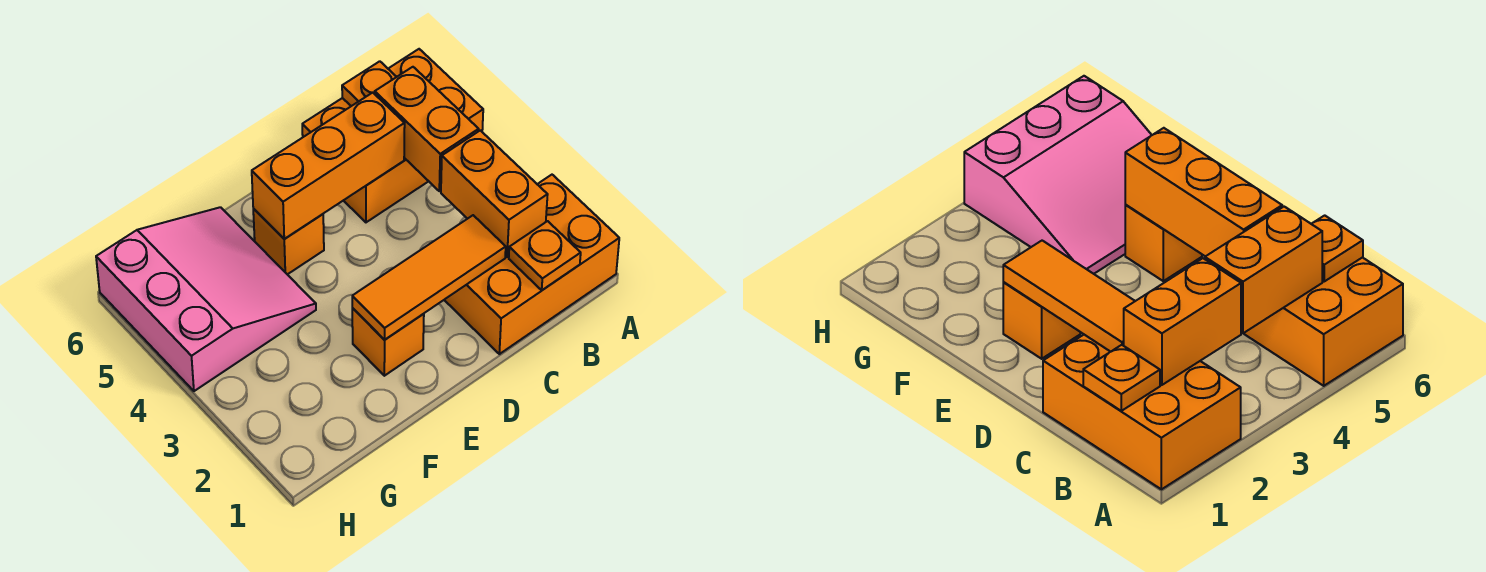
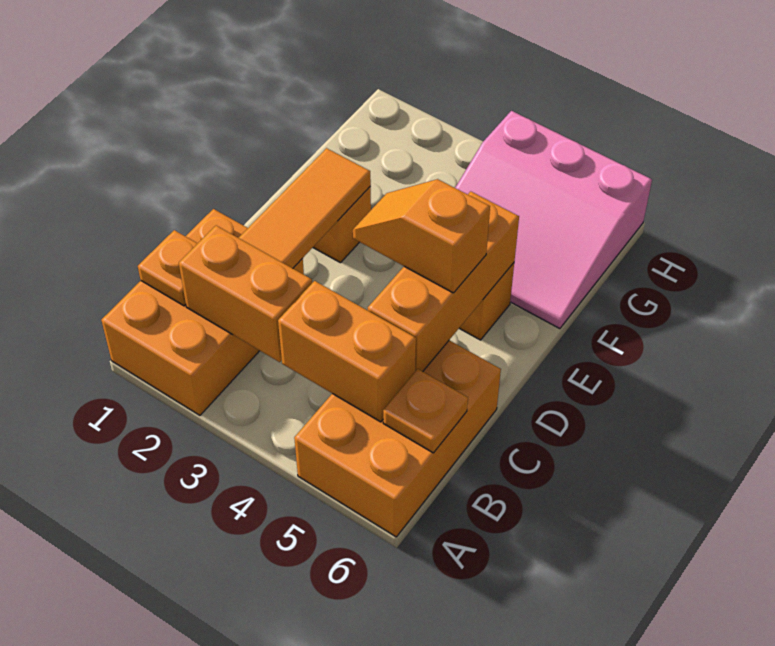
none -> orange slope D4:D5 level 3 top 5

